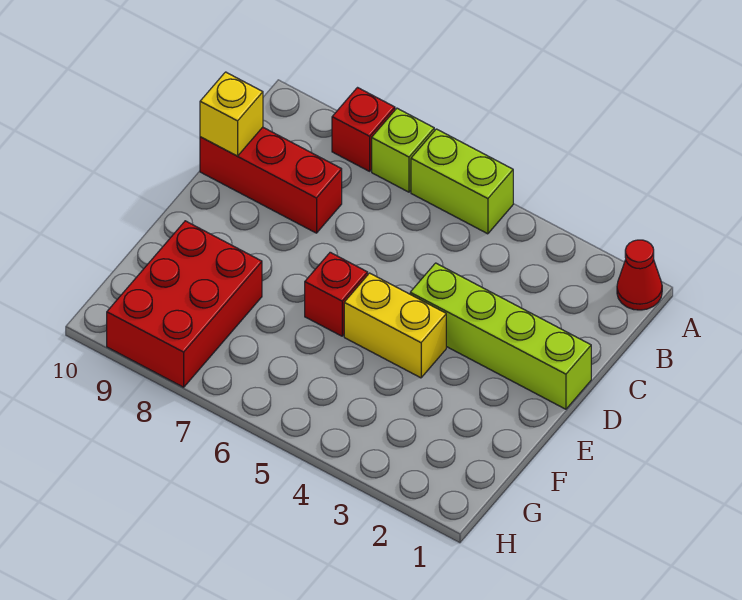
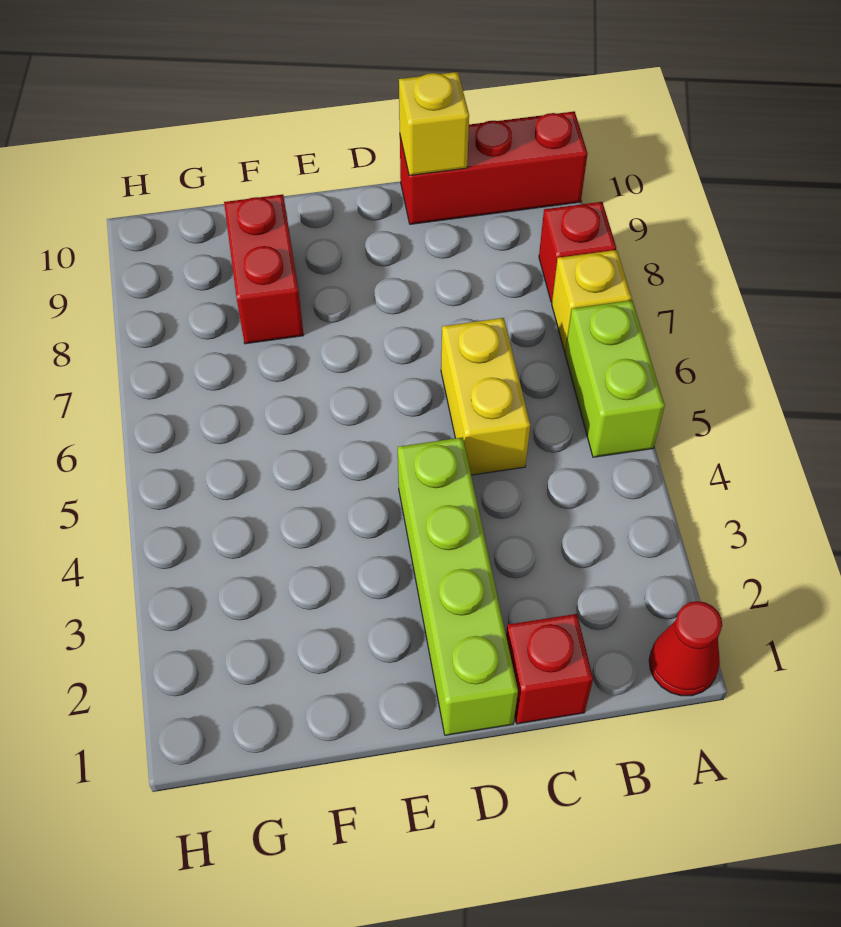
lime brick A7 level 1 -> yellow brick A7 level 1
red brick C8:C10 level 1 -> red brick A10:C10 level 1
yellow brick E4:E5 level 1 -> yellow brick C5:C6 level 1
red brick E6 level 1 -> red brick C1 level 1
red brick F8:H9 level 1 -> red brick F8:F9 level 1

